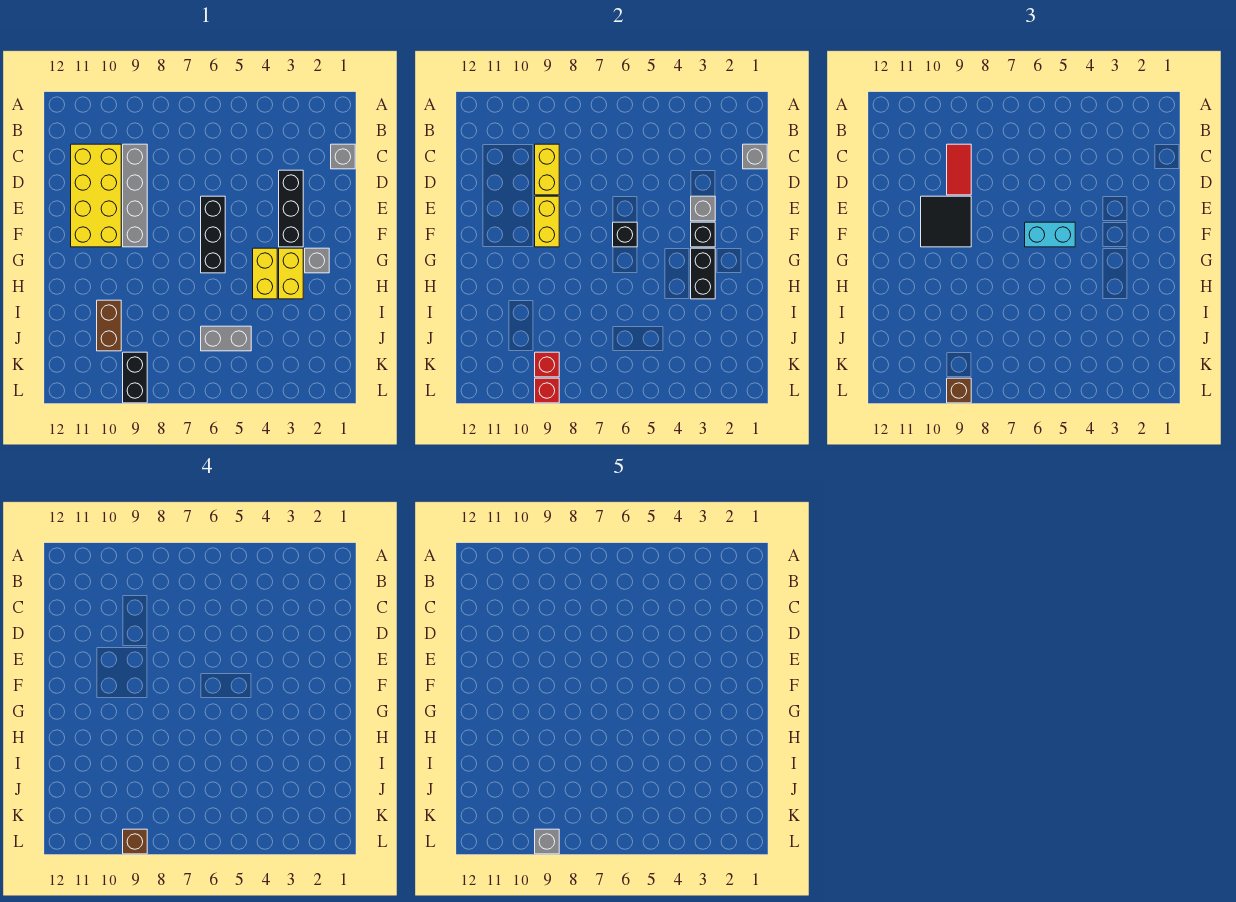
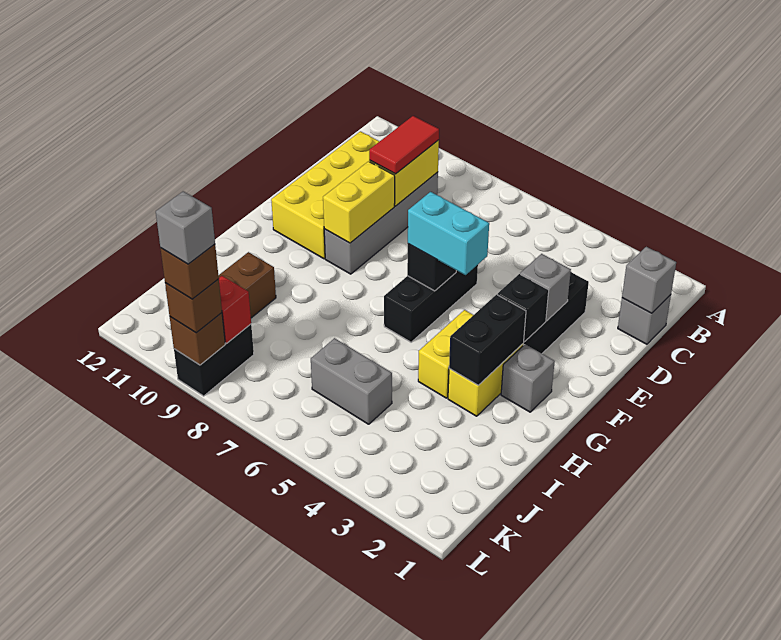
black tile E9:F10 level 3 -> none
red brick L9 level 2 -> brown brick L9 level 2

